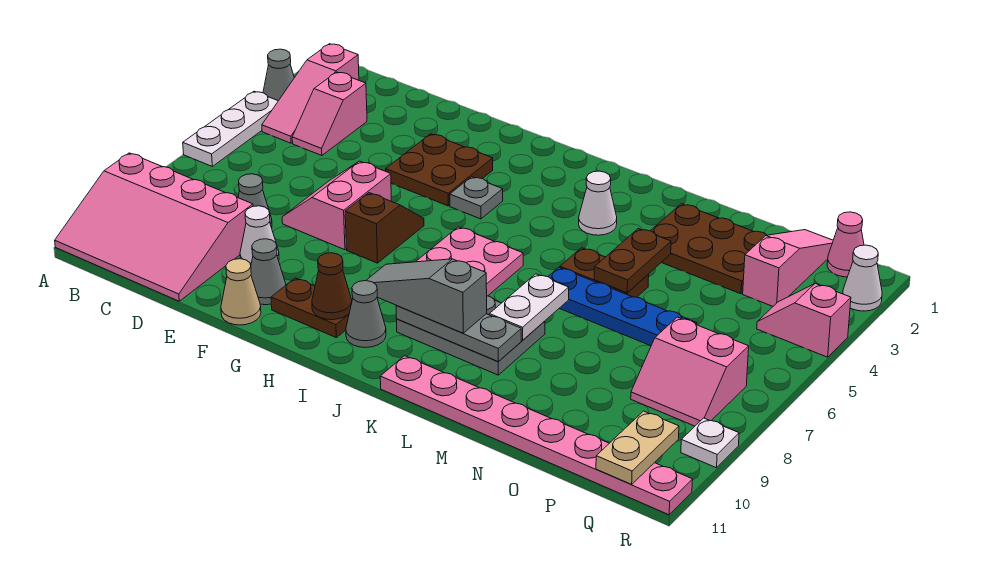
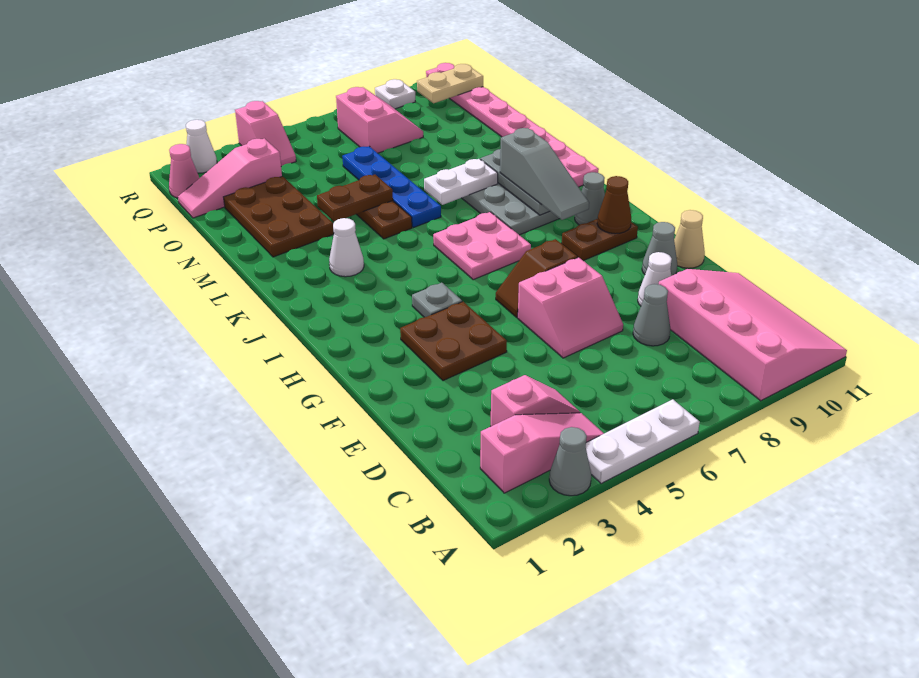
brown plate G10:H10 level 1 -> brown plate H9:H10 level 1

